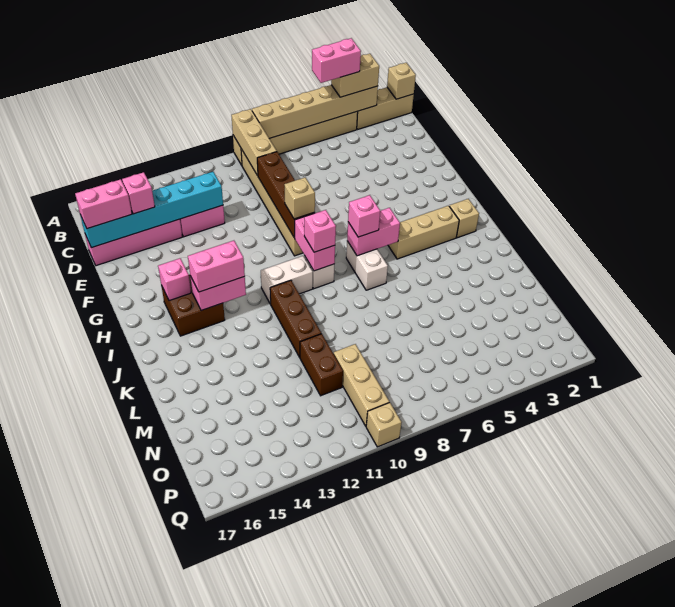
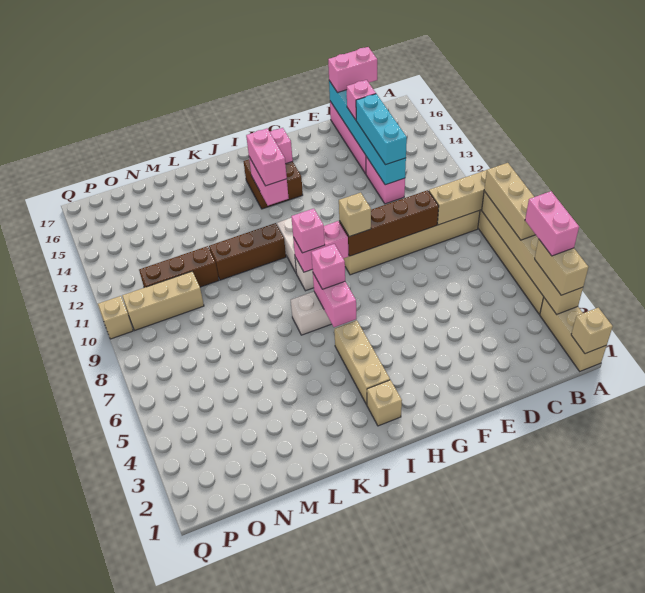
none -> tan brick A6:A8 level 3
none -> cyan brick D12:D14 level 3
pink brick D16:D17 level 3 -> pink brick C17:D17 level 3
brown brick M11:N11 level 1 -> brown brick M11:O11 level 1

